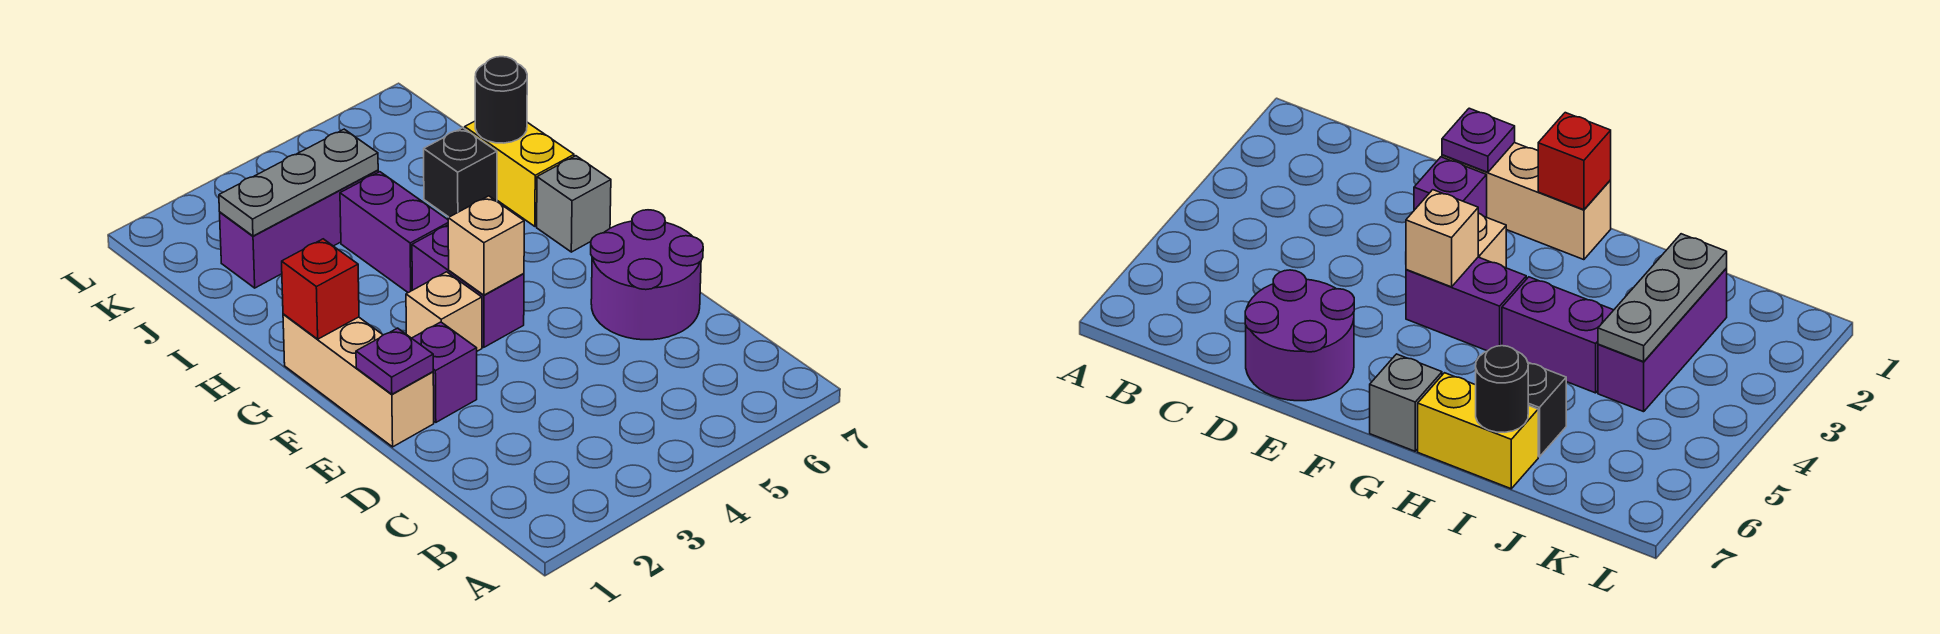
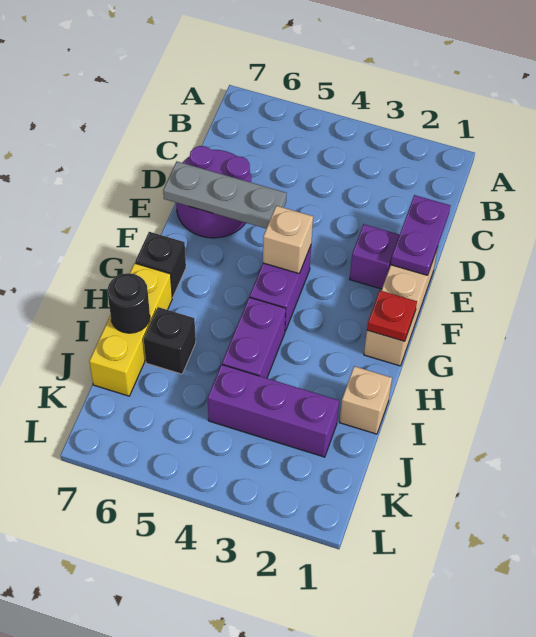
purple plate E1 level 2 -> purple plate D1:E1 level 2
tan brick F3 level 1 -> tan brick I1 level 1
red brick G1 level 2 -> red plate G1 level 2
grey brick G7 level 1 -> black brick G7 level 1
yellow brick H7:I7 level 1 -> yellow brick H7:J7 level 1
grey plate J2:J4 level 2 -> grey plate E5:E7 level 2

